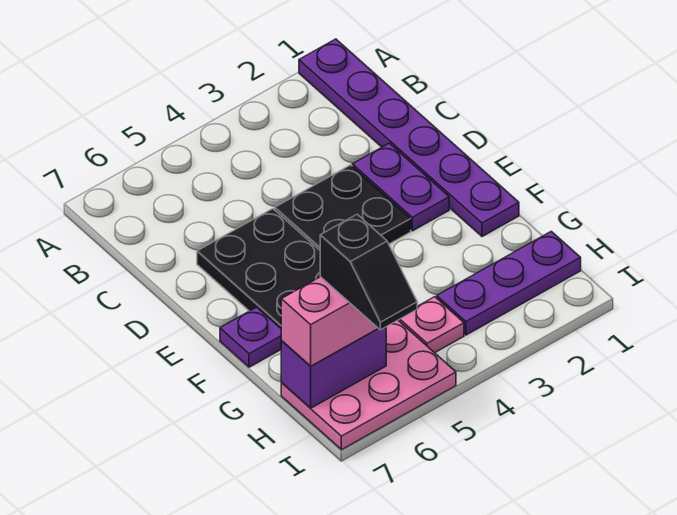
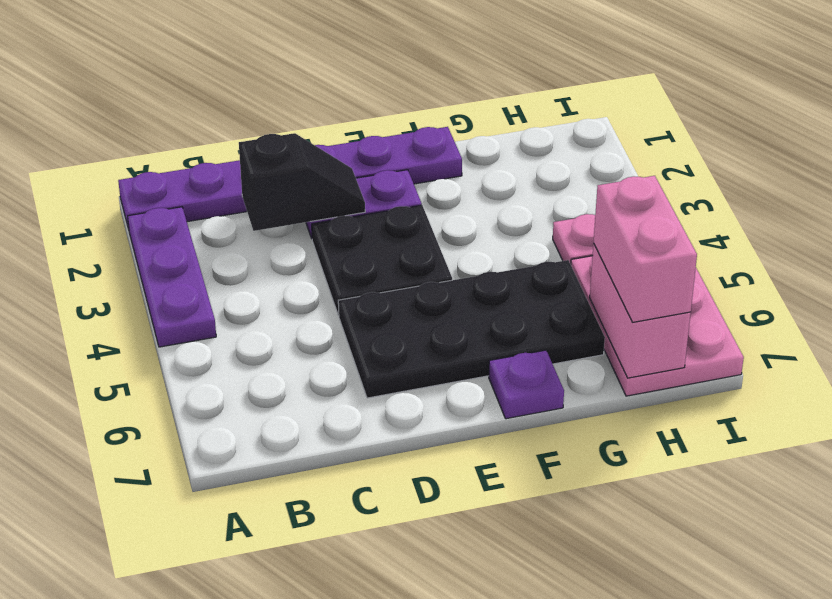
purple plate H1:H3 level 1 -> purple plate A2:A4 level 1
purple brick H6:H7 level 2 -> pink brick H6:H7 level 2
black slope H6:I6 level 4 top H -> black slope C2:D2 level 2 top C

